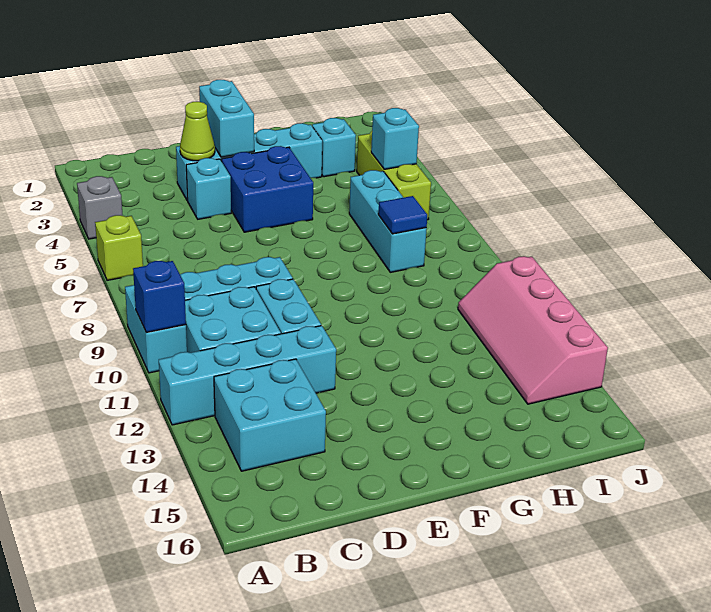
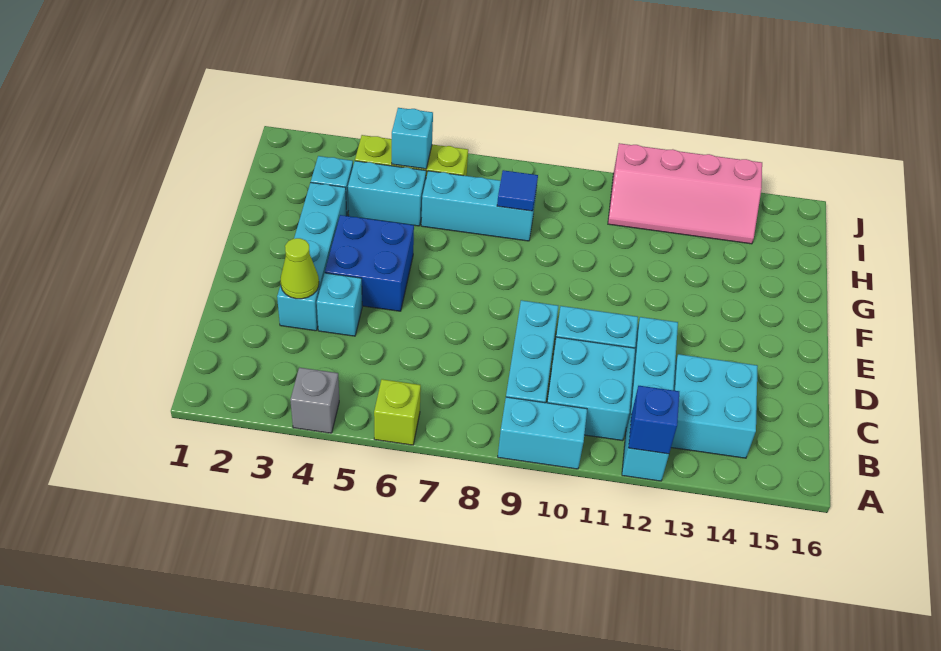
blue brick A10 level 2 -> blue brick A12 level 2
cyan brick E2:E3 level 2 -> cyan brick H4:H5 level 1

